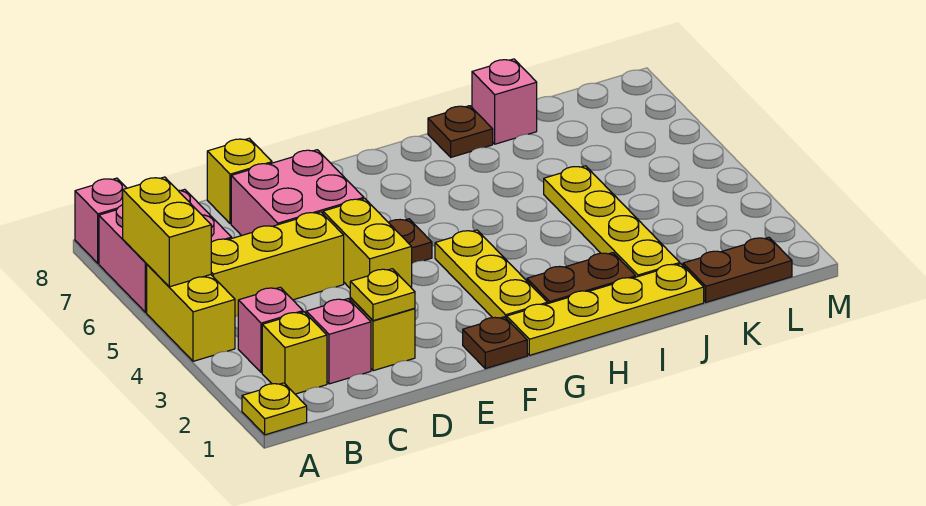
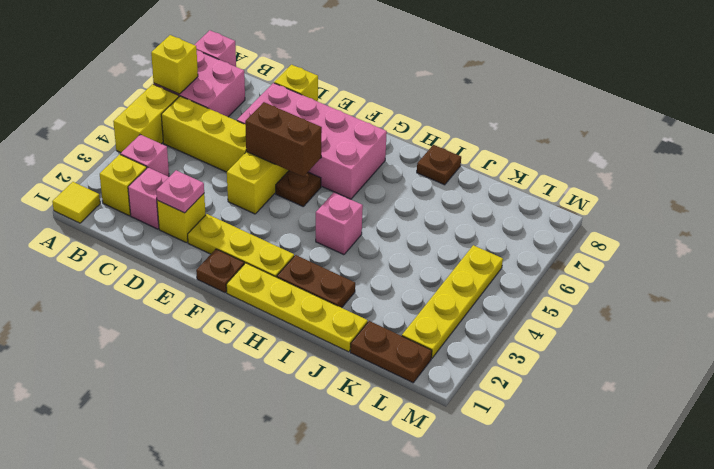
yellow plate A1 level 1 -> yellow tile A1 level 1
yellow brick A5:A6 level 2 -> yellow brick A6 level 2
yellow plate D2 level 2 -> pink plate D2 level 2
pink brick D6:E7 level 1 -> pink brick D6:G7 level 1
none -> brown brick E5:F5 level 2
yellow plate G2:G4 level 1 -> yellow plate E2:G2 level 1
yellow plate J2:J5 level 1 -> yellow plate L2:L5 level 1
pink brick J8 level 1 -> pink brick H4 level 1

